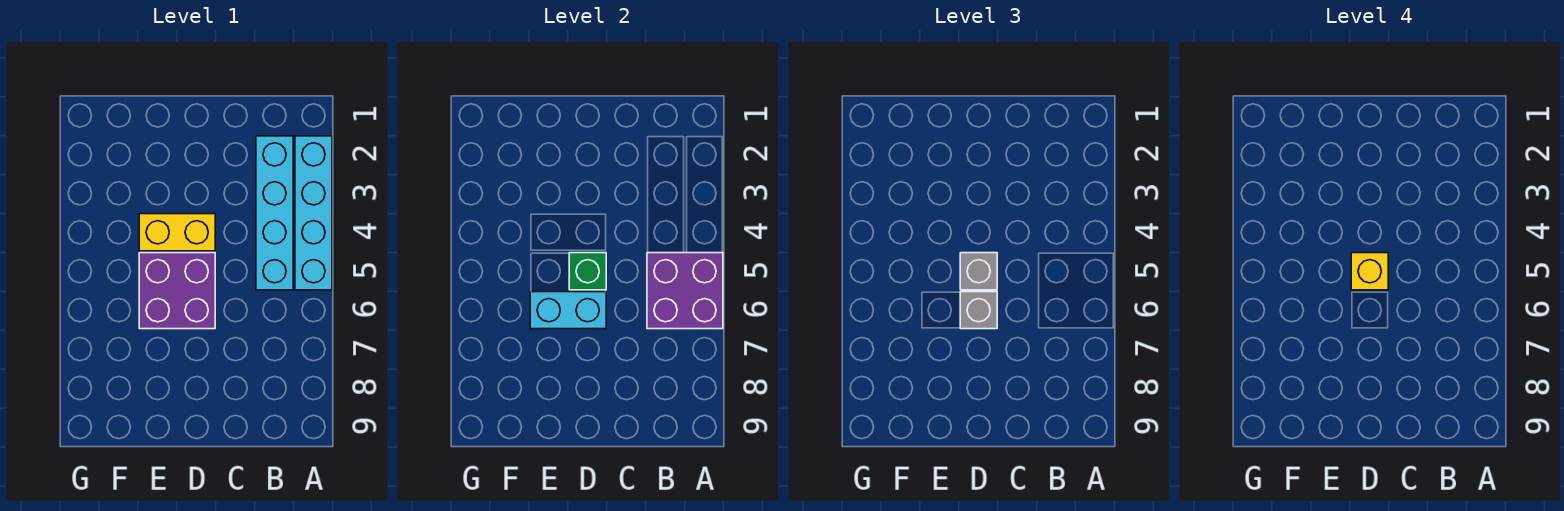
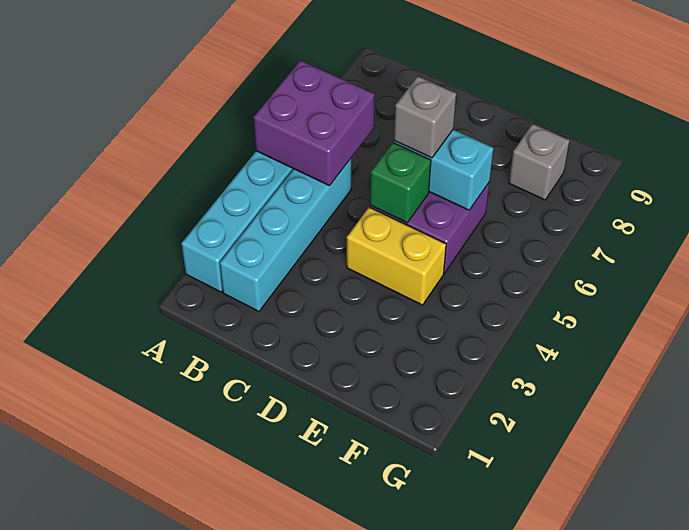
grey brick D5 level 3 -> grey brick F8 level 1
yellow brick D5 level 4 -> none

